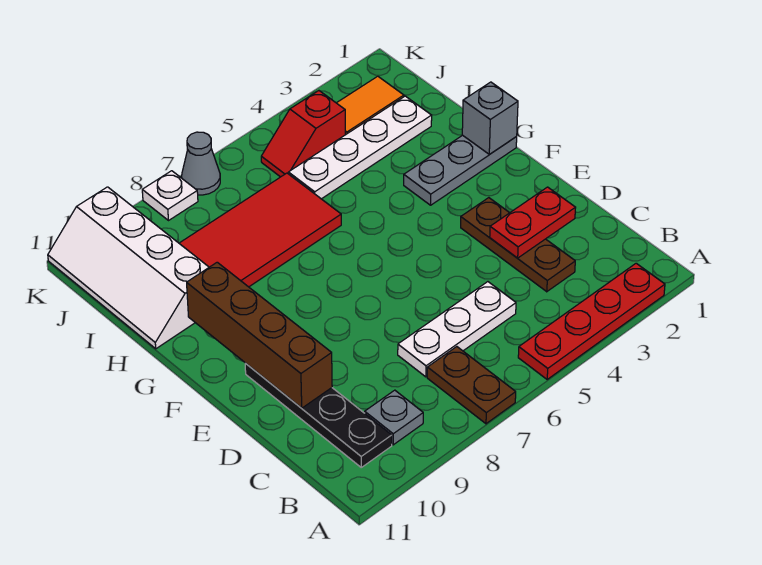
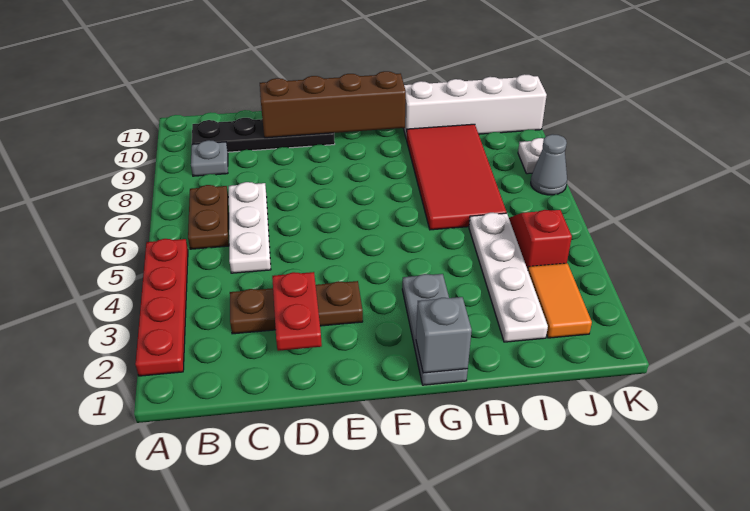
brown plate A7:B7 level 1 -> brown plate B6:B7 level 1

